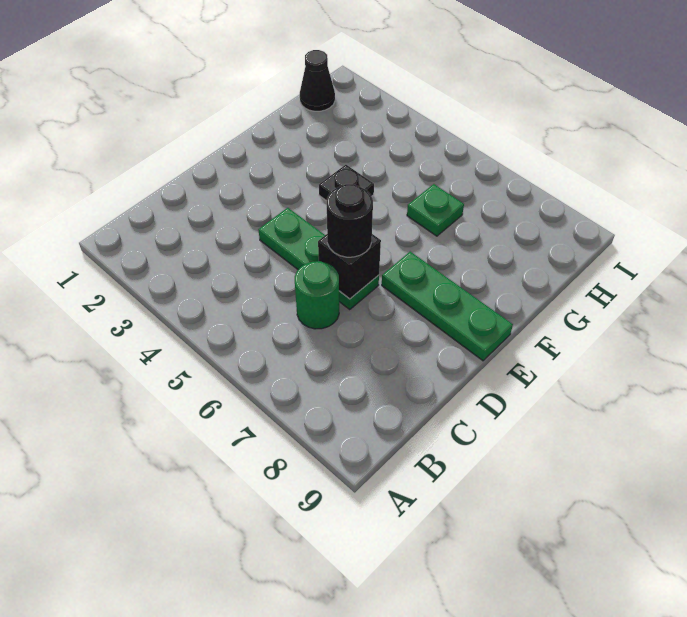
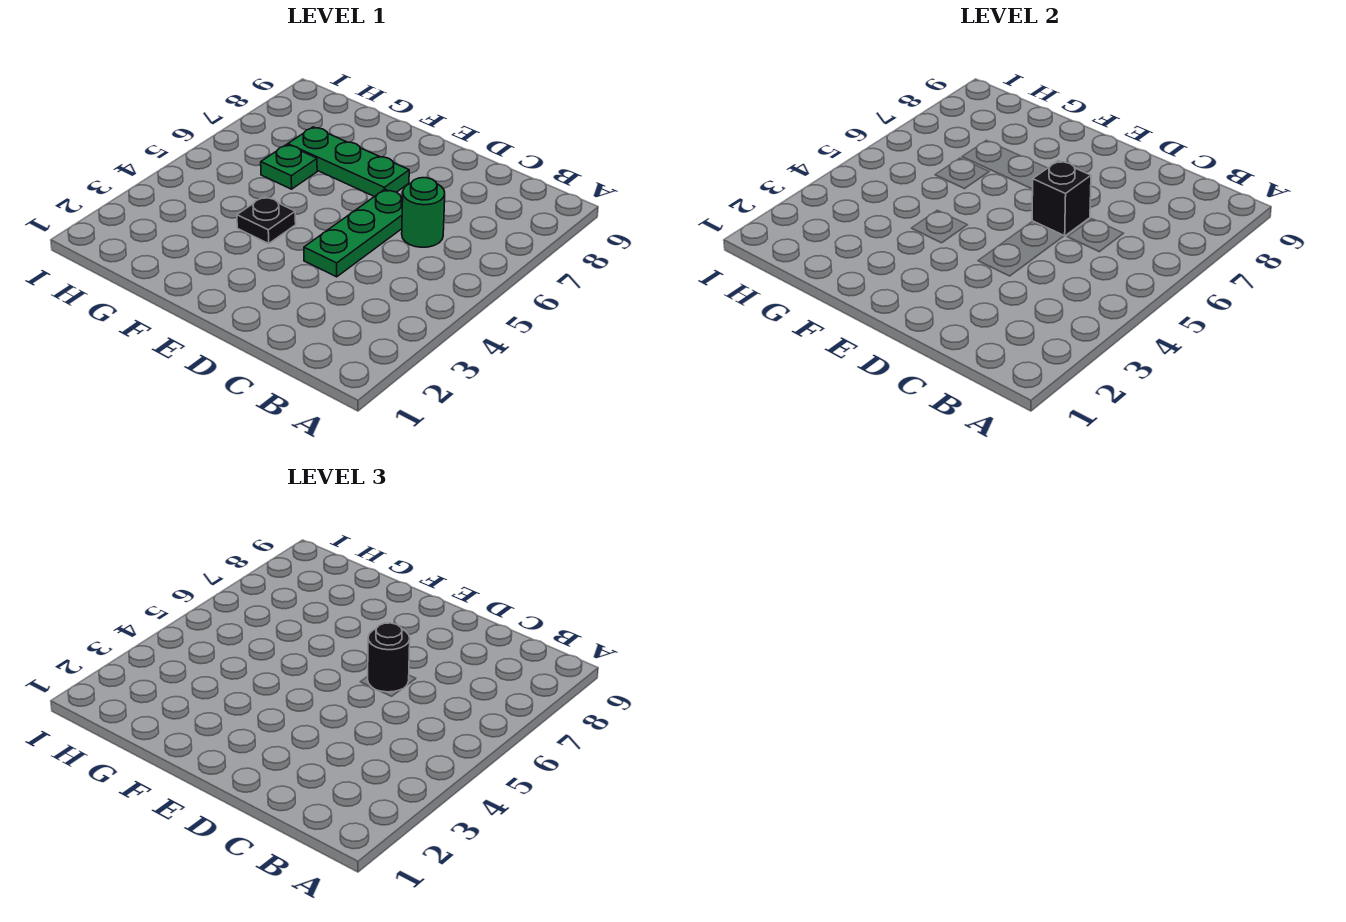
green plate E7:E9 level 1 -> green plate E7:G7 level 1
black cone H1 level 1 -> none

